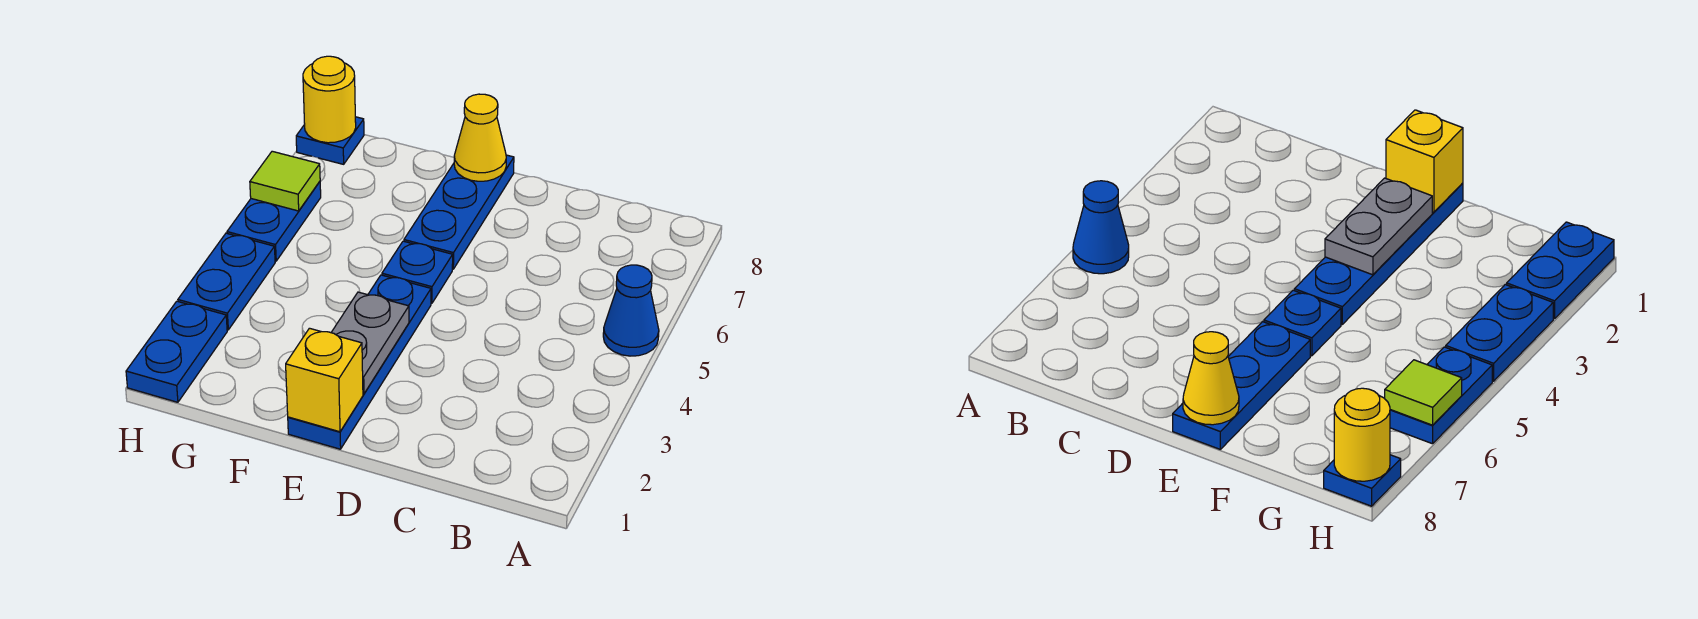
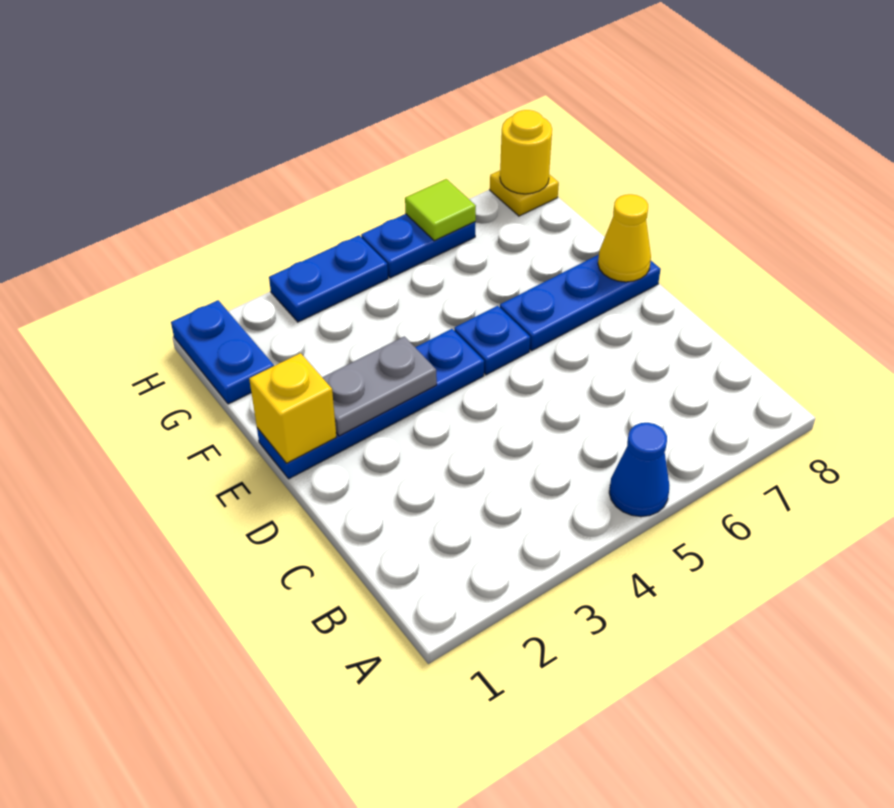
blue plate H1:H2 level 1 -> blue plate G1:H1 level 1
blue plate H8 level 1 -> yellow plate H8 level 1

